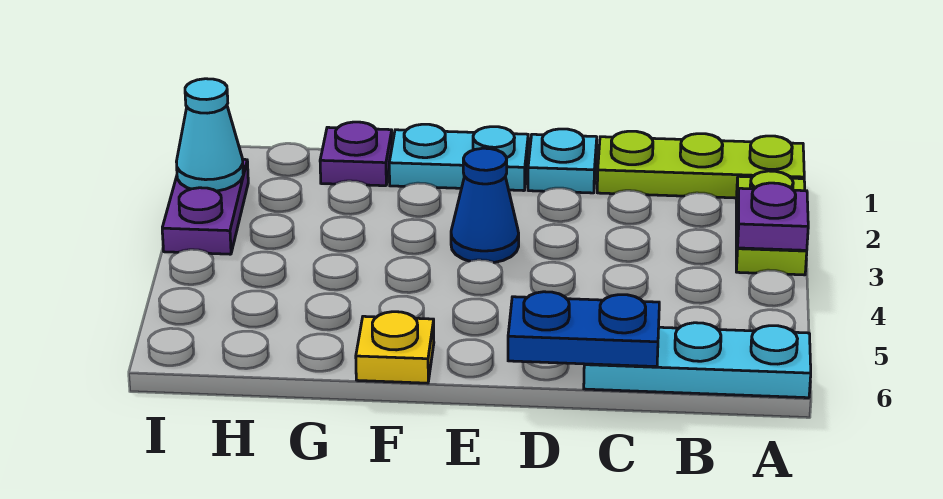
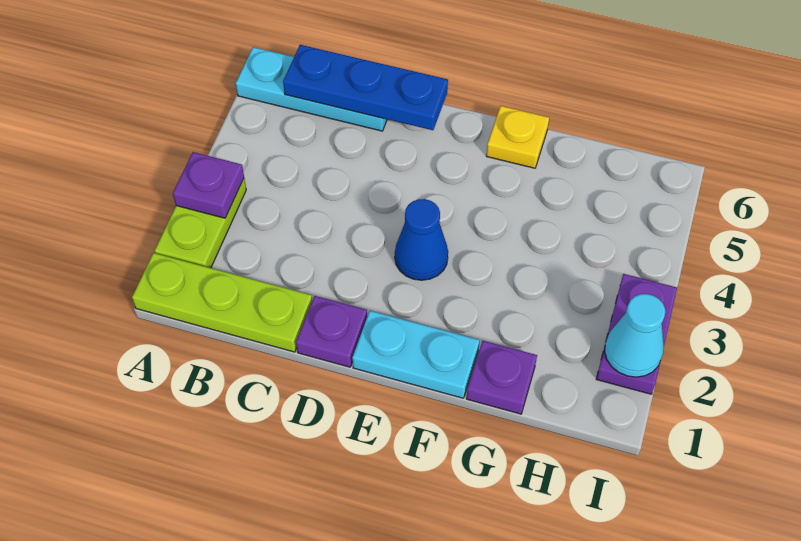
blue plate C6:D6 level 2 -> blue plate B6:D6 level 2
cyan plate D1 level 1 -> purple plate D1 level 1

